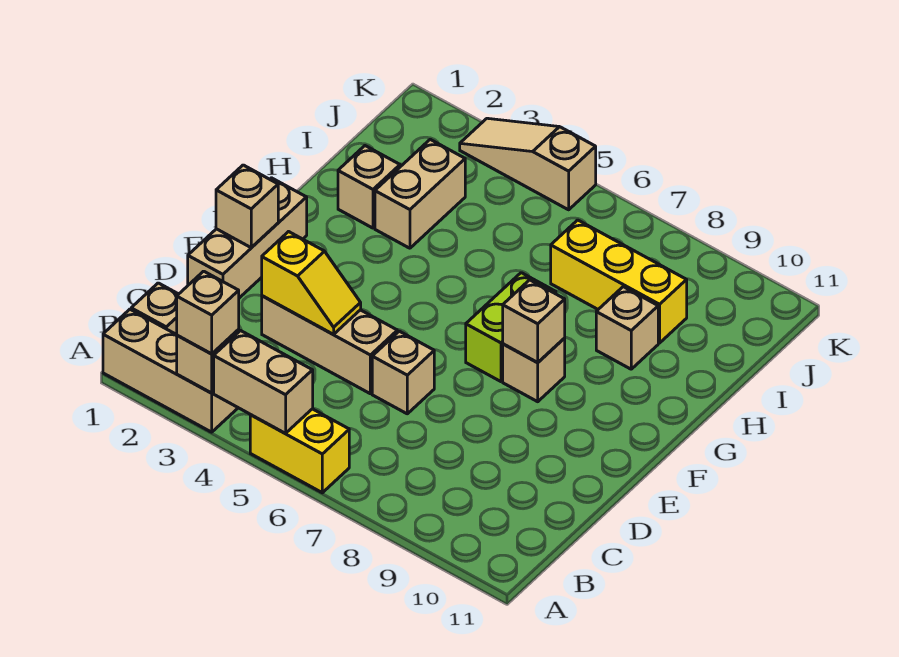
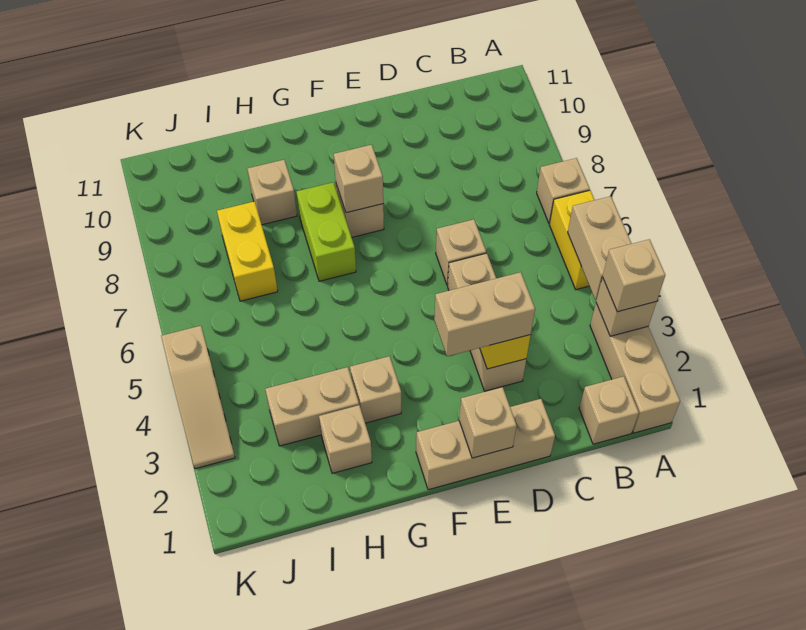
none -> tan brick A7 level 1
none -> tan brick D3:E3 level 3
lime brick F7:G7 level 1 -> lime brick G7:G8 level 1
none -> tan brick G3 level 1
yellow brick I7:I9 level 1 -> yellow brick I7:I8 level 1

